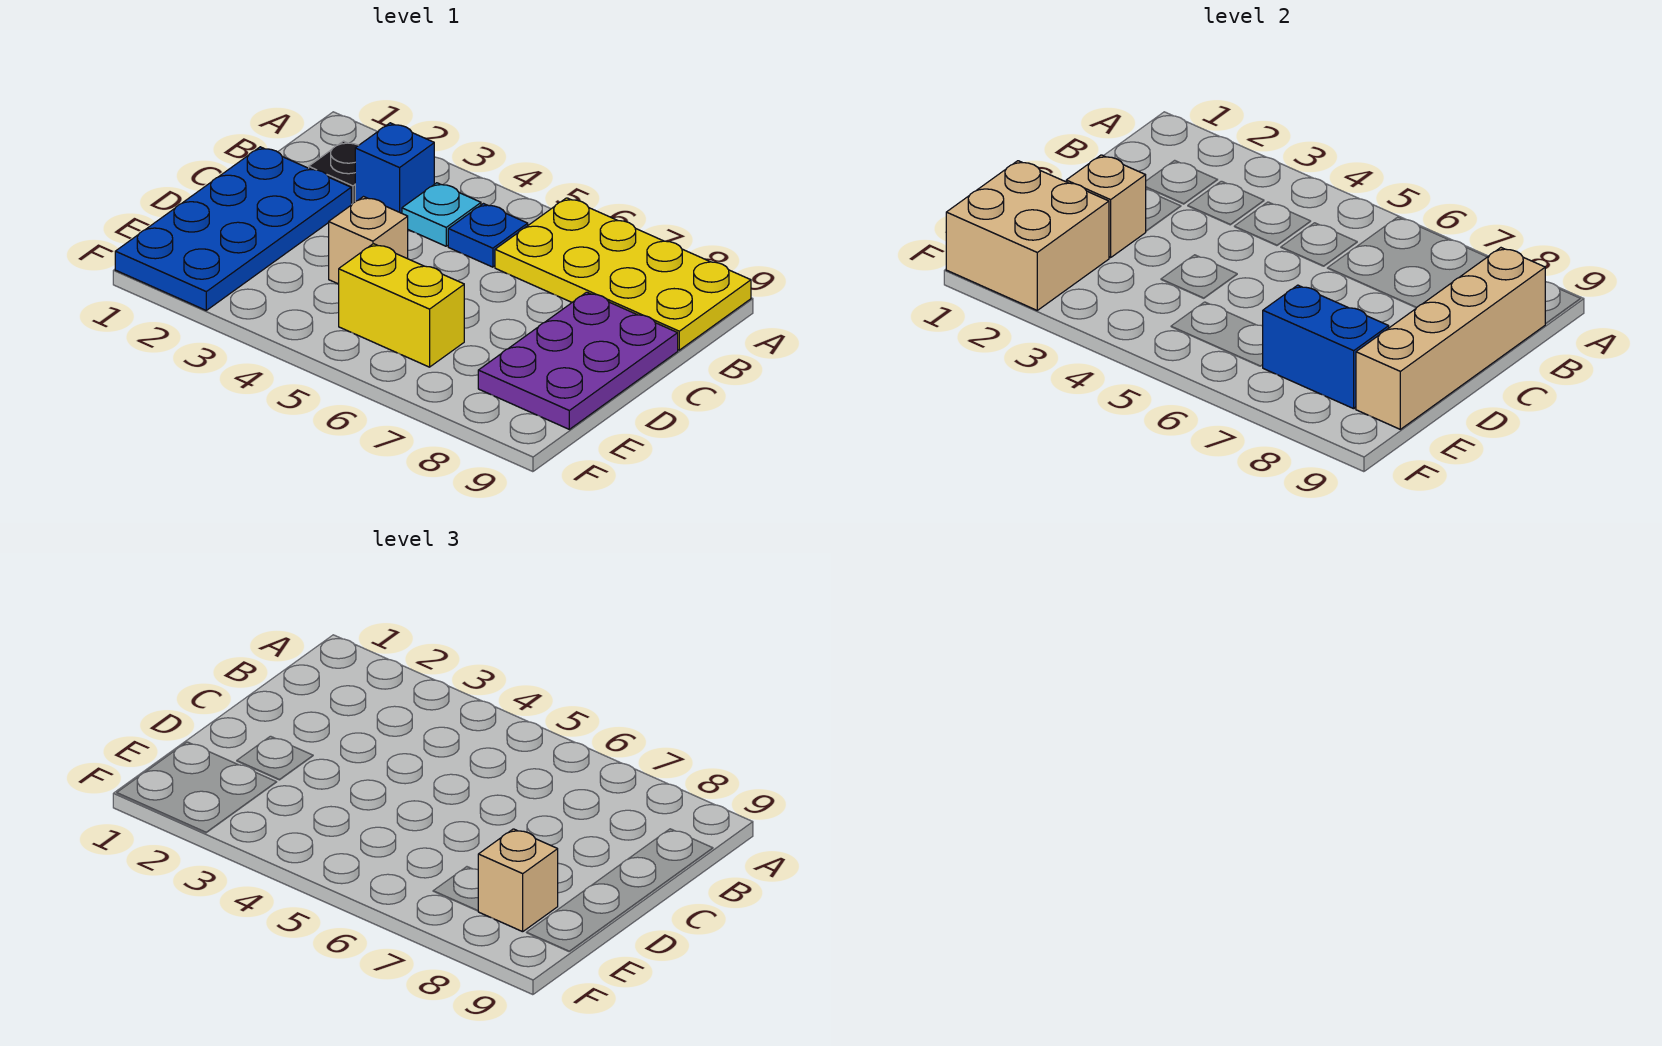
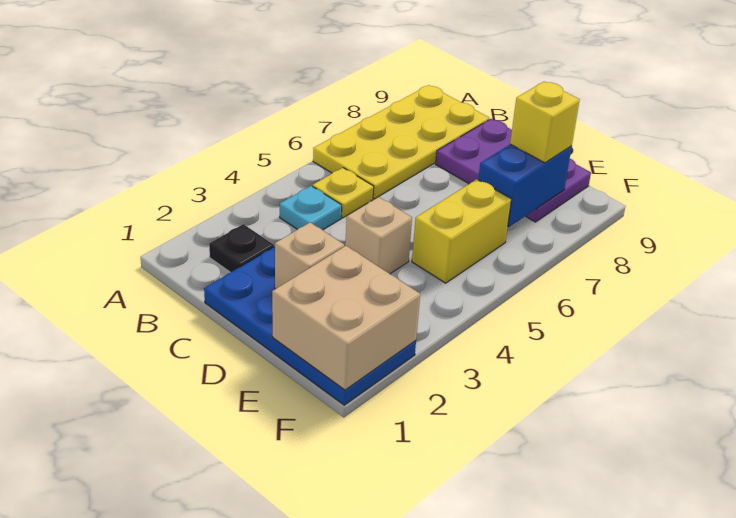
blue brick B3 level 1 -> none
blue plate B5 level 1 -> yellow plate B5 level 1
tan brick B9:E9 level 2 -> none
tan brick E8 level 3 -> yellow brick E8 level 3

